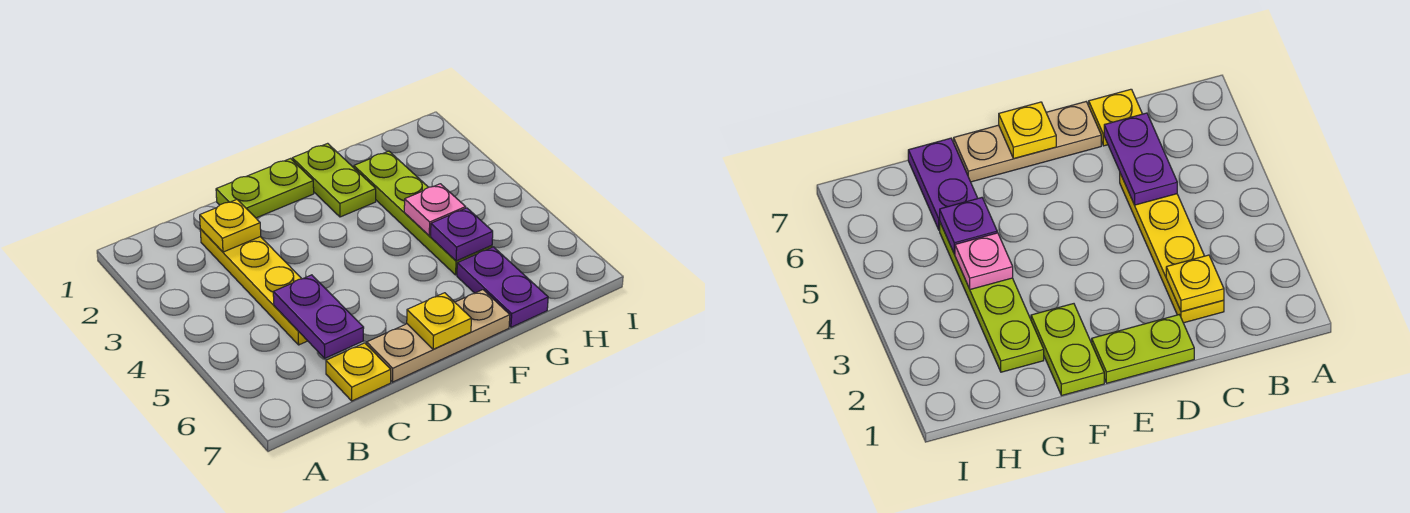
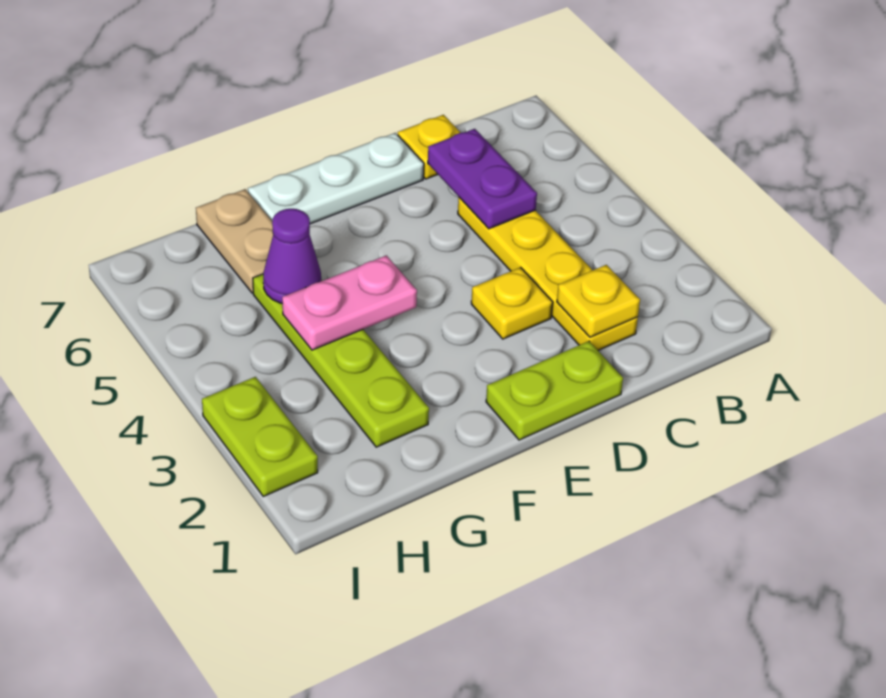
tan plate D7:F7 level 1 -> white plate D7:F7 level 1
yellow plate E7 level 2 -> yellow plate D3 level 1
lime plate F1:F2 level 1 -> lime plate I2:I3 level 1
pink plate G4 level 2 -> pink plate F4:G4 level 2
purple plate G5 level 2 -> purple cone G5 level 2
purple plate G6:G7 level 1 -> tan plate G6:G7 level 1

